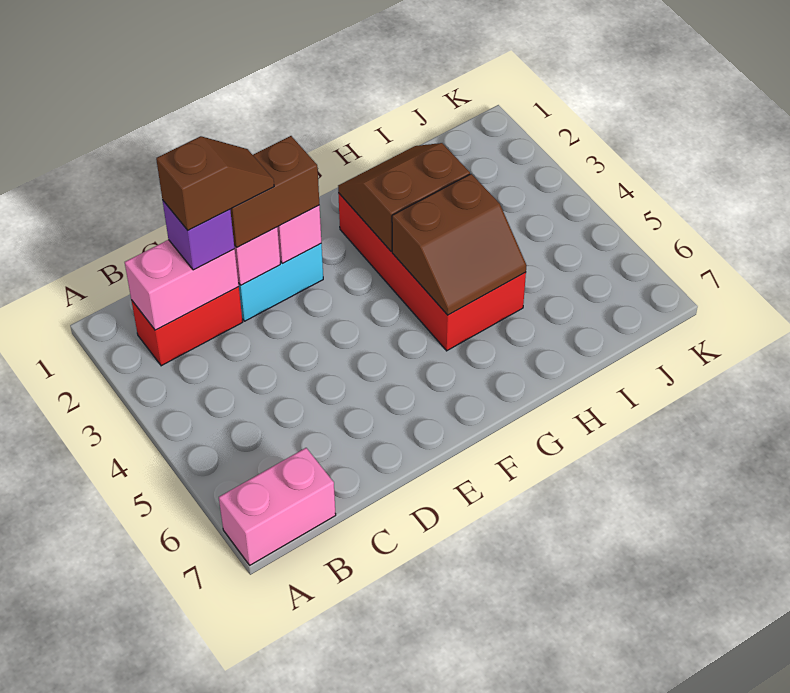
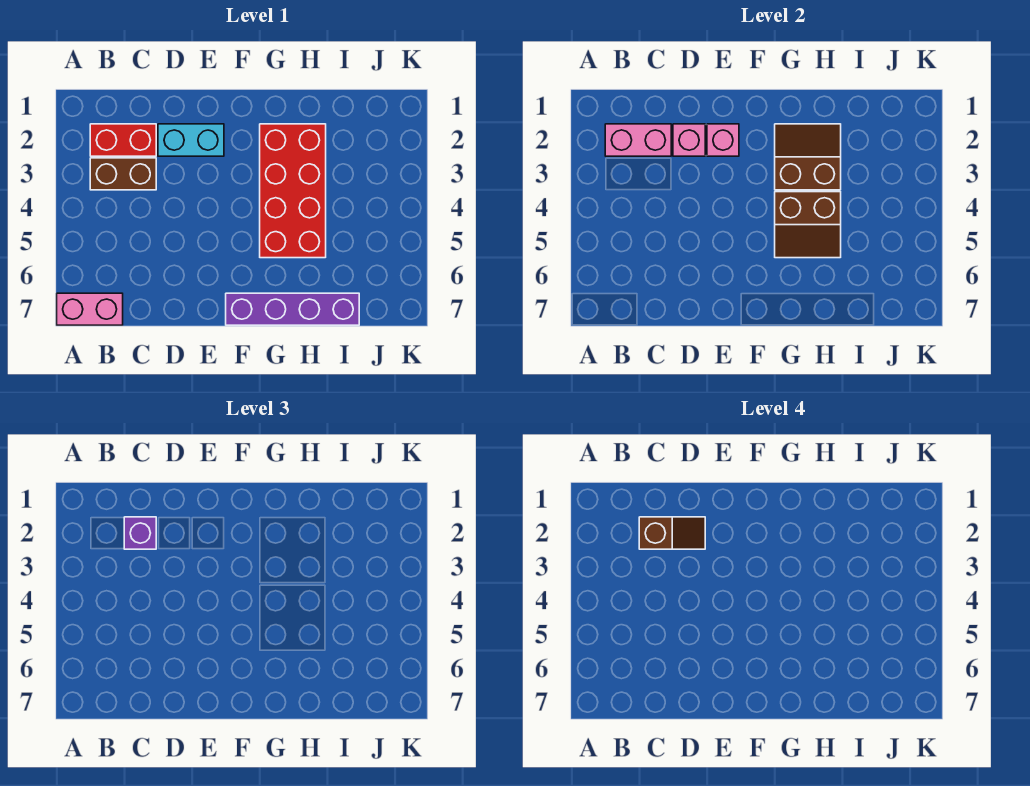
brown brick D2:E2 level 3 -> brown brick B3:C3 level 1
none -> purple brick F7:I7 level 1

